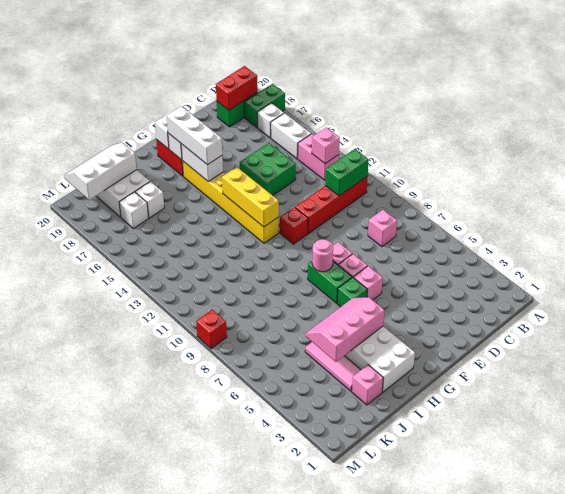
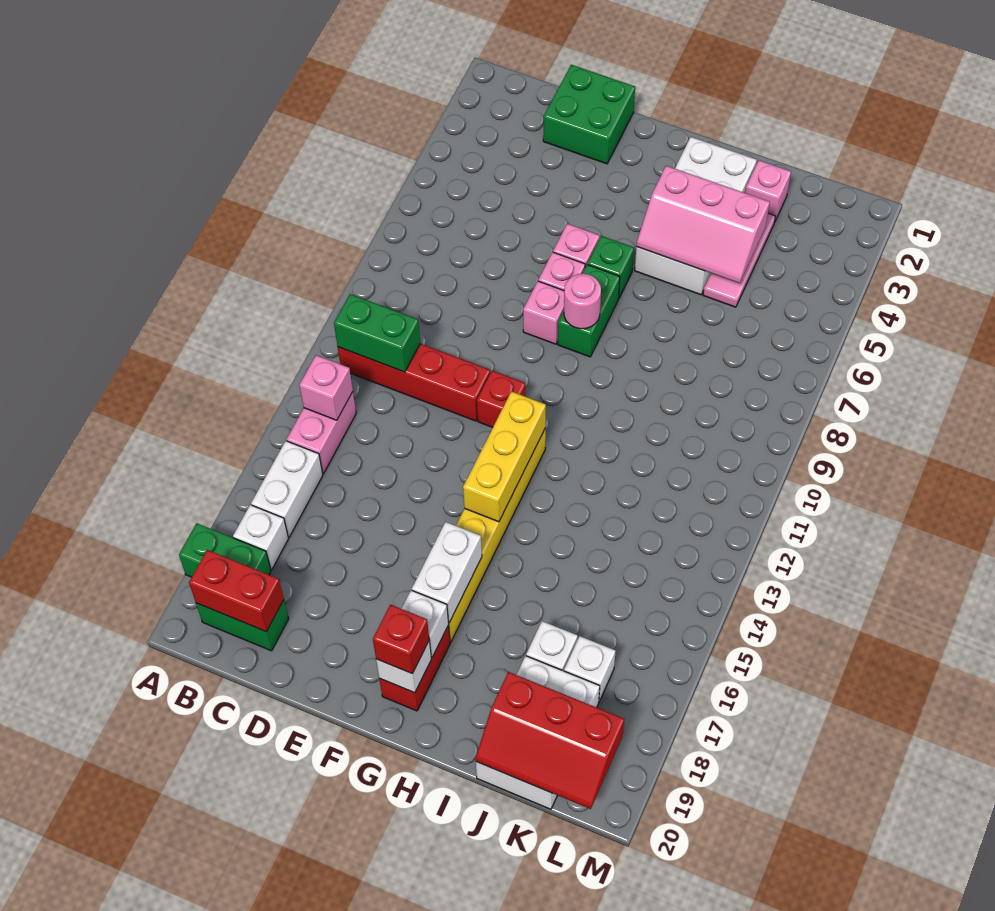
pink brick C8 level 1 -> none
green brick D14:E15 level 1 -> green brick D1:E2 level 1
white brick G16:G18 level 3 -> none
white slope J19:L20 level 2 top 19 -> red slope J19:L20 level 2 top 19
red brick M9 level 1 -> red brick G19 level 3

